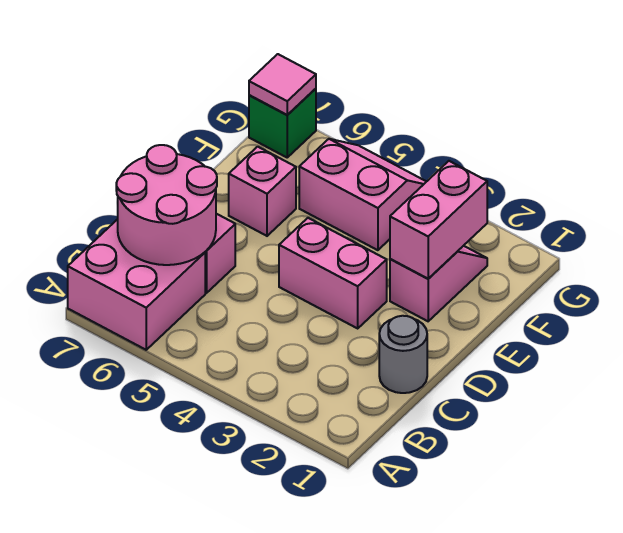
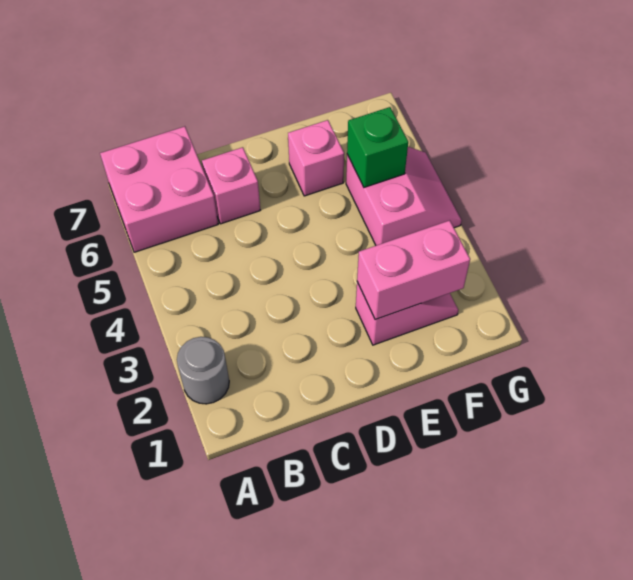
pink round brick B6:C7 level 2 -> none
grey round brick C1 level 1 -> grey round brick A2 level 1
pink brick D3:D4 level 1 -> none
green brick G7 level 1 -> green brick F5 level 2
pink tile G7 level 2 -> none

